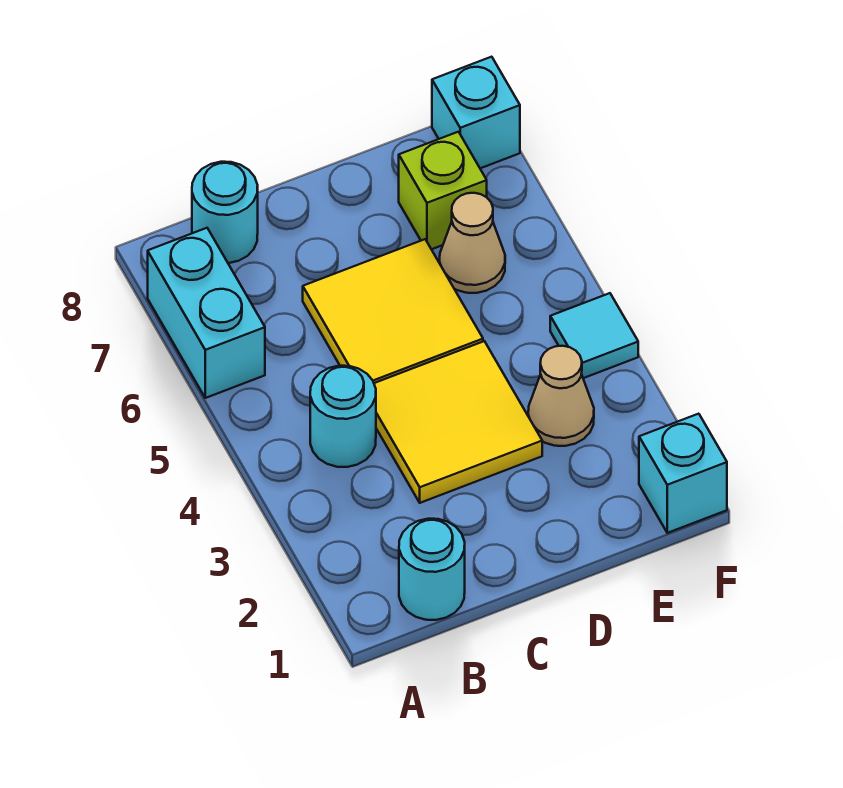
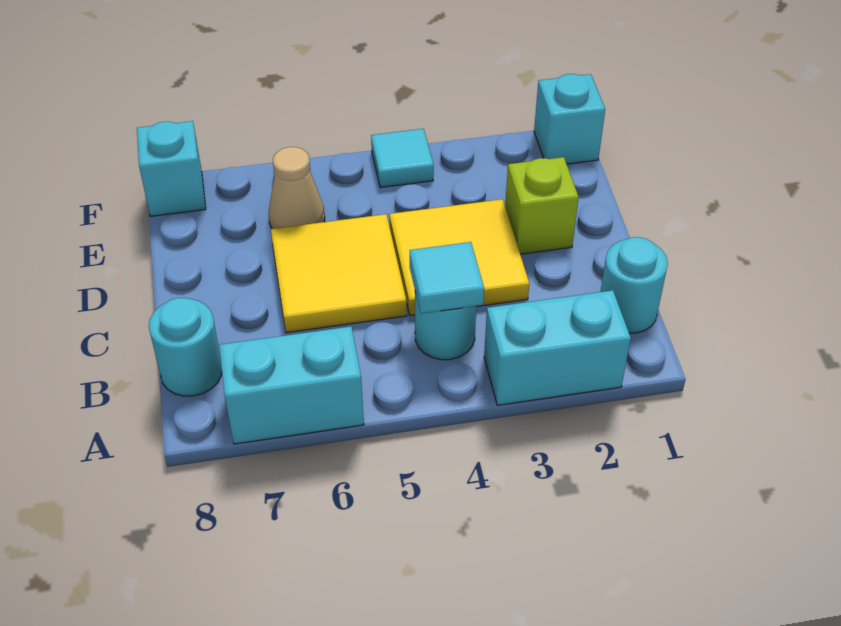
none -> cyan brick A2:A3 level 1
none -> cyan tile B4 level 2
tan cone E3 level 1 -> none
lime brick E7 level 1 -> lime brick D2 level 1

